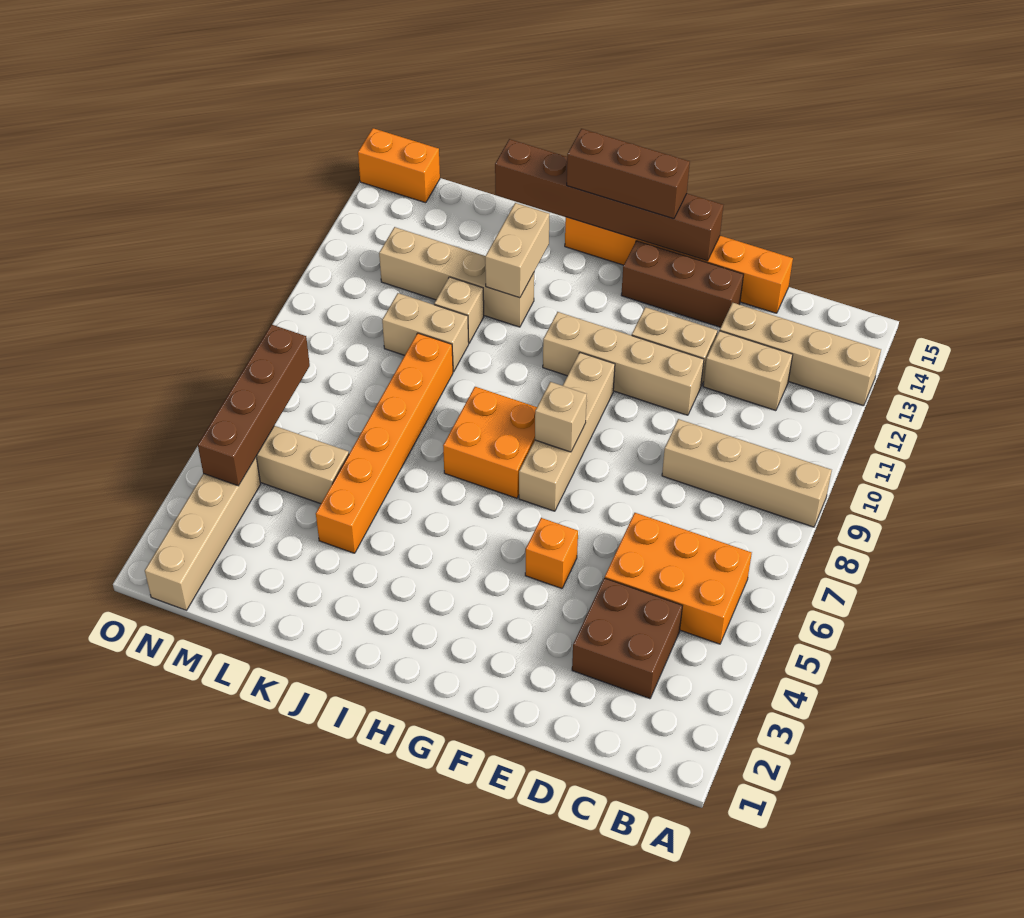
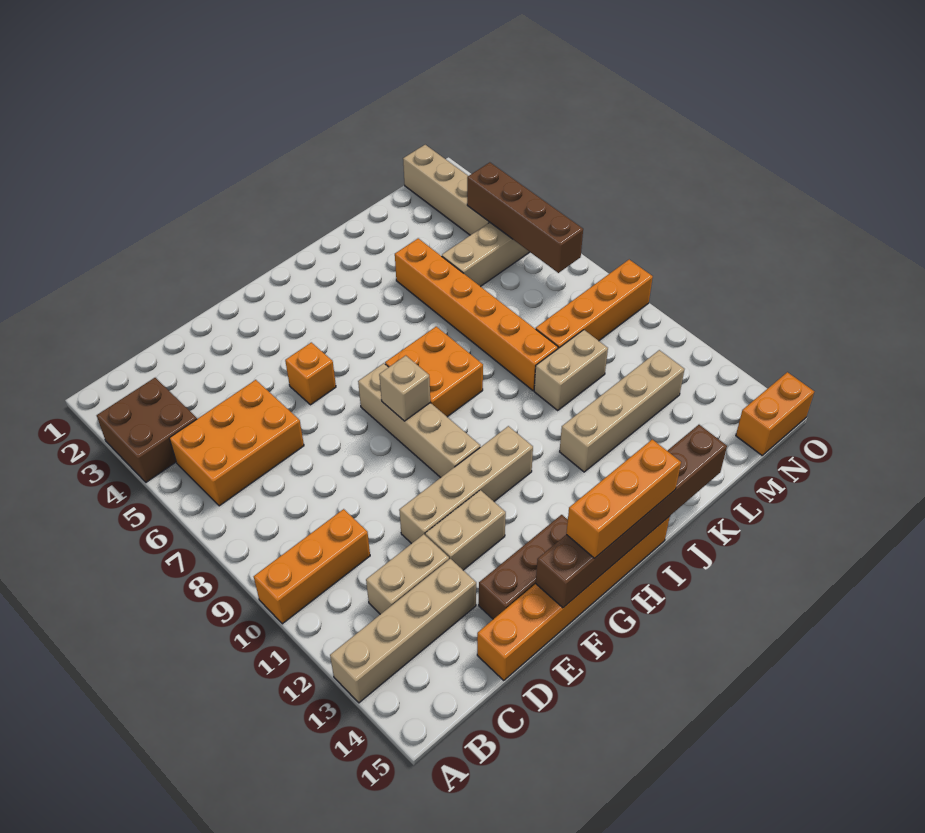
tan brick A9:D9 level 1 -> none
none -> orange brick A10:C10 level 1
brown brick C3:D4 level 1 -> brown brick A3:B4 level 1
brown brick G15:I15 level 3 -> orange brick G15:I15 level 3
tan brick J12:J13 level 2 -> none
tan brick K11 level 1 -> none
none -> orange brick L9:O9 level 1

